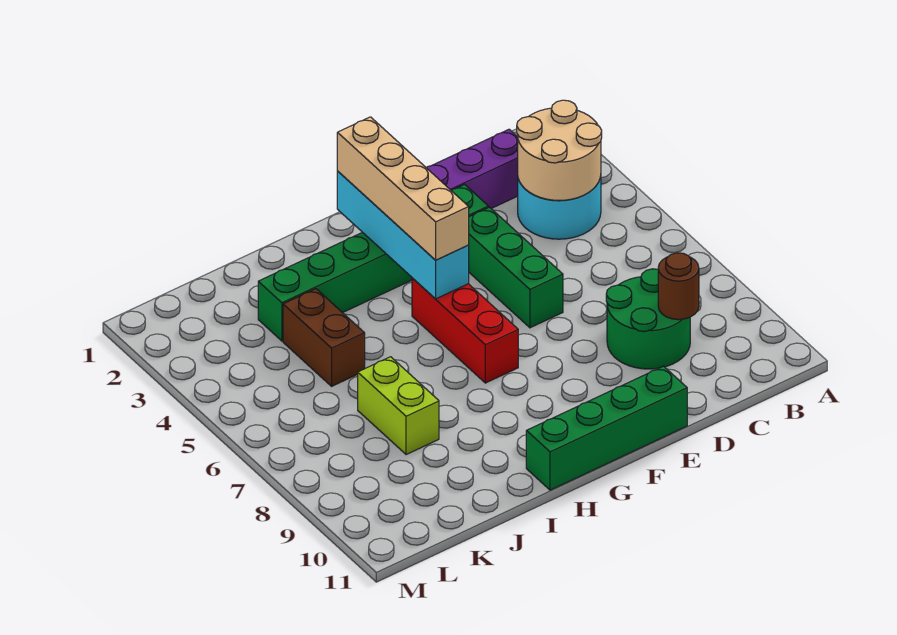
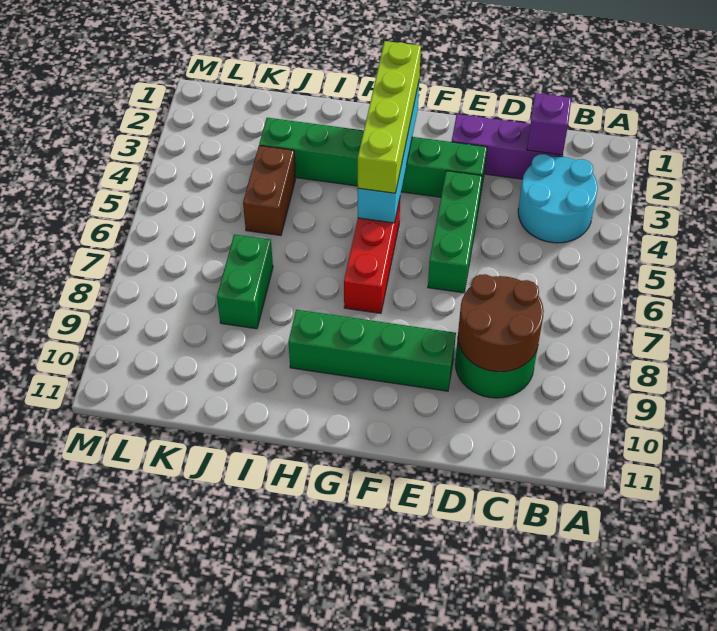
tan round brick B3:C4 level 2 -> none
none -> purple brick C2 level 2
brown round brick C9 level 2 -> brown round brick C8:D9 level 2
green brick E11:H11 level 1 -> green brick E9:H9 level 1
tan brick G2:G5 level 3 -> lime brick G2:G5 level 3
lime brick J7:J8 level 1 -> green brick J7:J8 level 1

